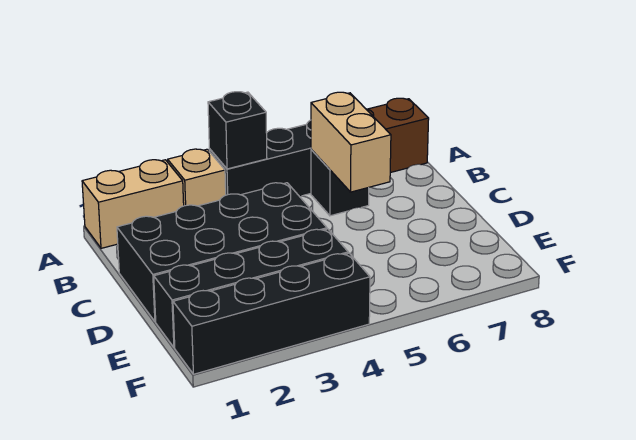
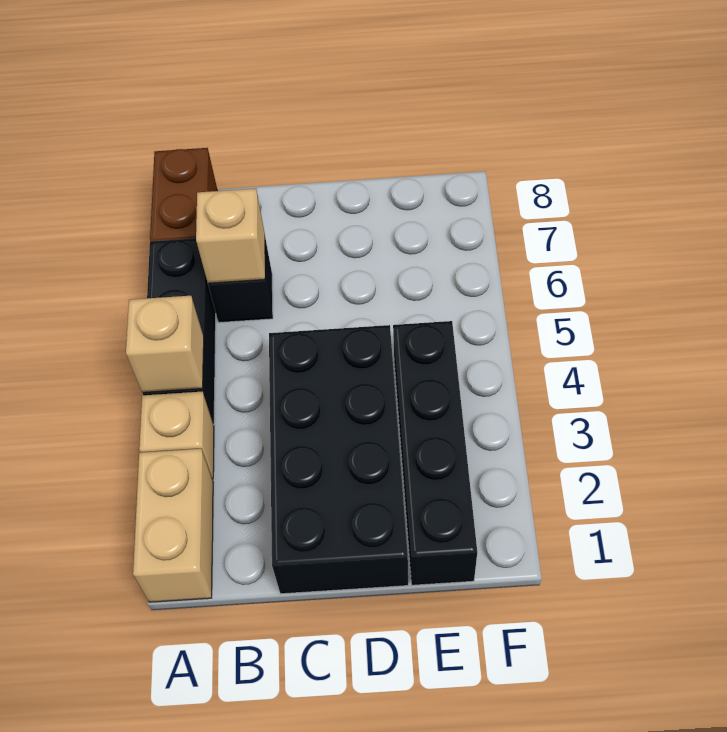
black brick A4 level 2 -> tan brick A4 level 2
tan brick B6:C6 level 2 -> tan brick B6 level 2
black brick F1:F4 level 1 -> none

